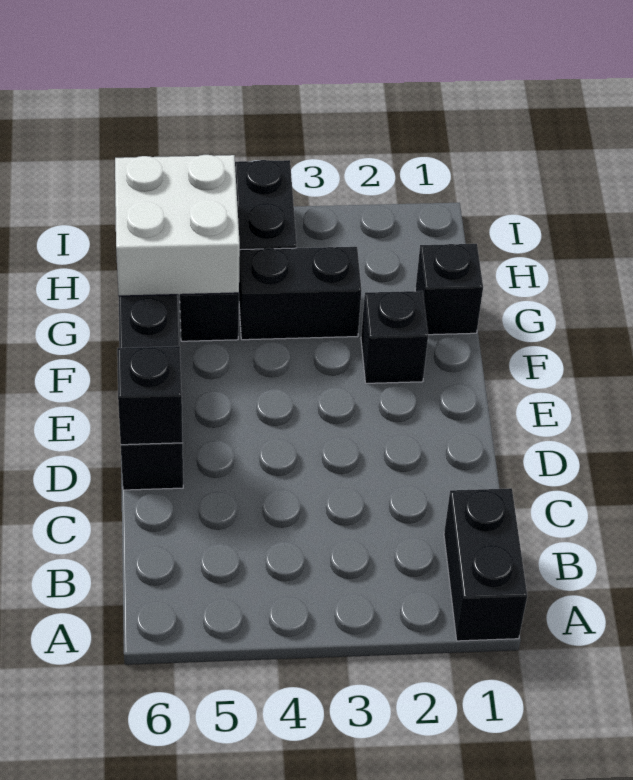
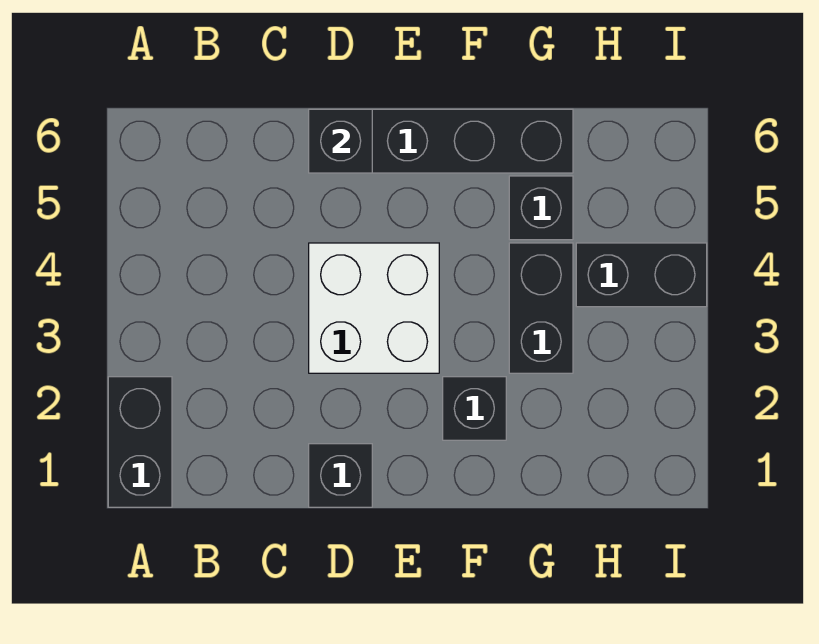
black brick A1:B1 level 1 -> black brick A1:A2 level 1
black brick G1 level 1 -> black brick D1 level 1
white brick G5:H6 level 2 -> white brick D3:E4 level 1

